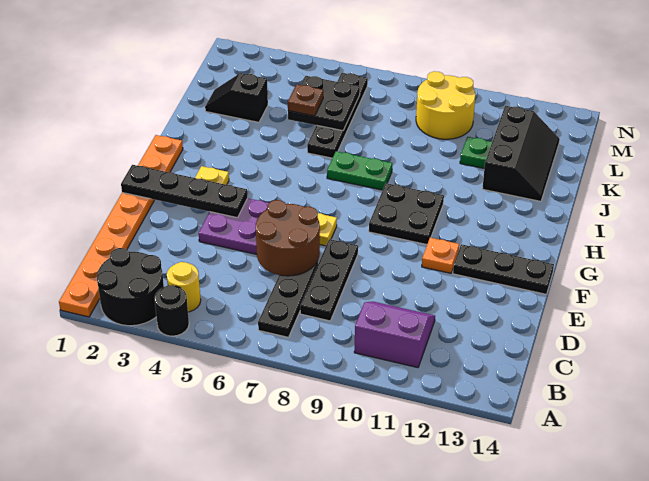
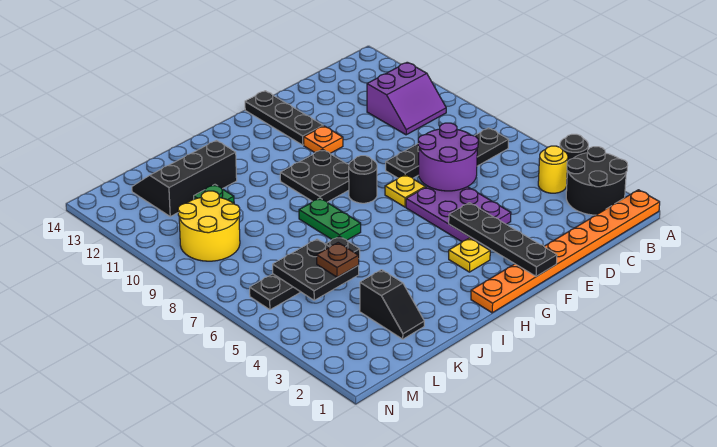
purple slope B10:C11 level 1 top B -> purple slope B10:C11 level 1 top 11
brown round brick D6:E7 level 2 -> purple round brick D6:E7 level 2
none -> black round brick G8 level 1

